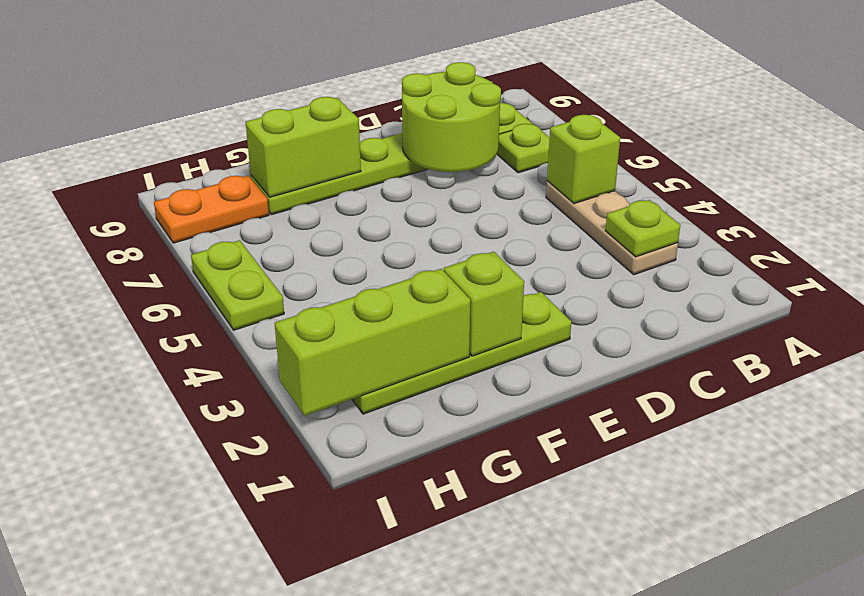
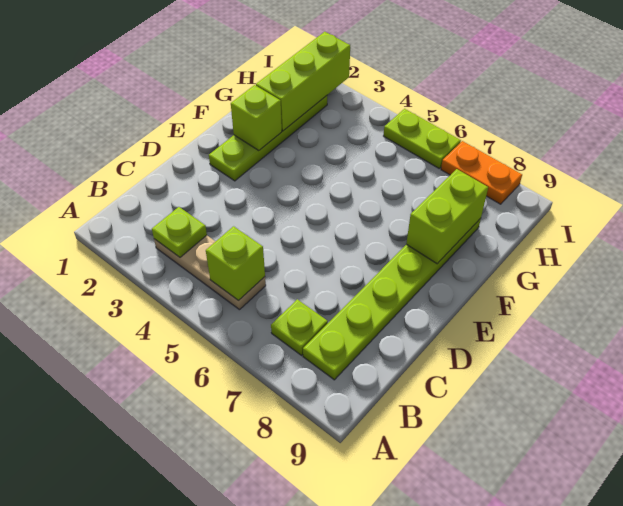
lime round brick C7:D8 level 2 -> none
orange plate H8:I8 level 1 -> orange plate I7:I8 level 1

